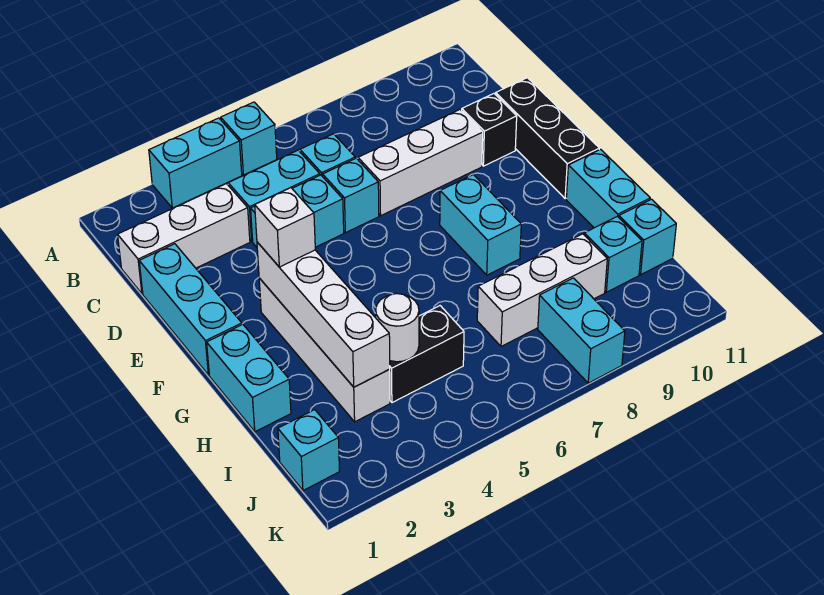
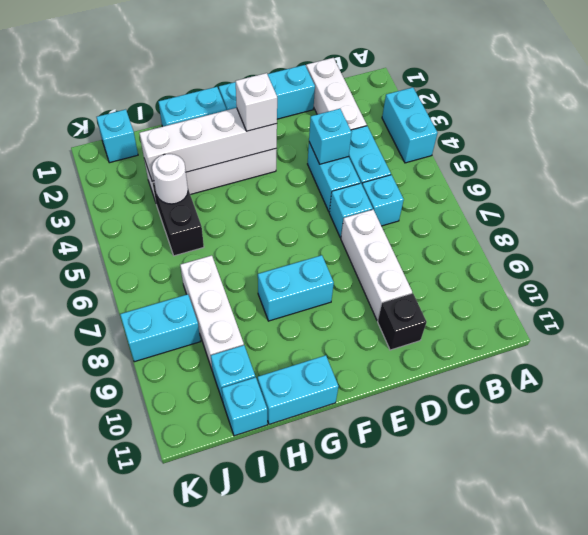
cyan brick A5 level 1 -> cyan brick D4 level 2
black brick D11:F11 level 1 -> none

